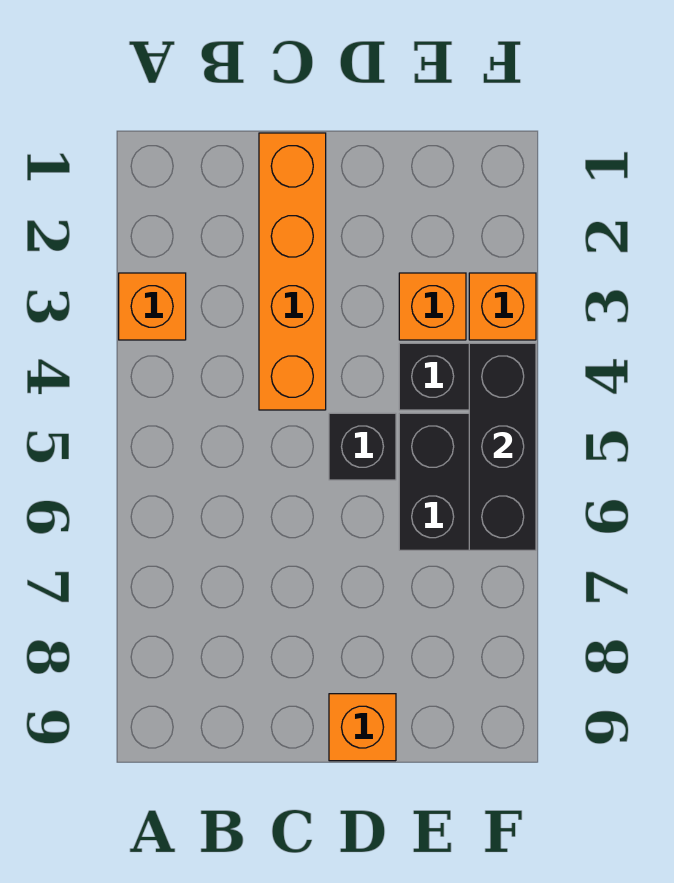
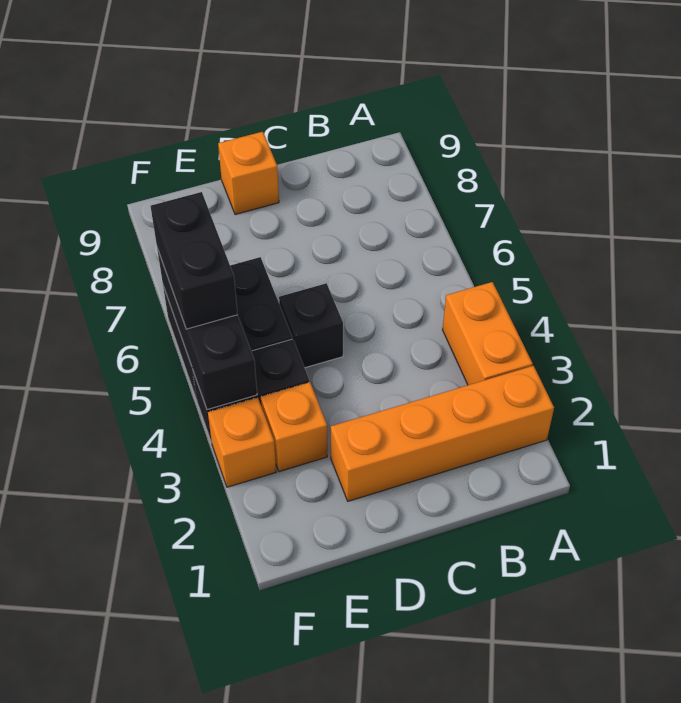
orange brick A3 level 1 -> orange brick A3:A4 level 1
orange brick C1:C4 level 1 -> orange brick A2:D2 level 1
none -> black brick F5:F6 level 3

